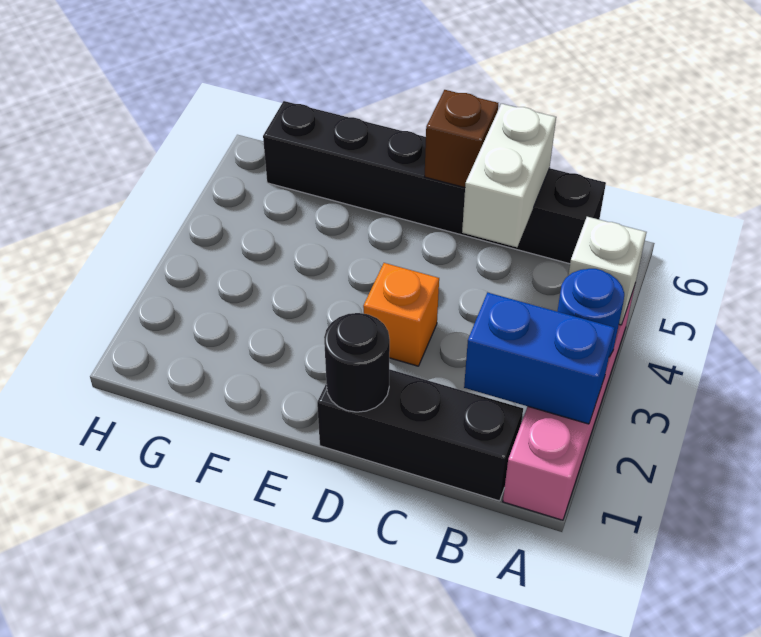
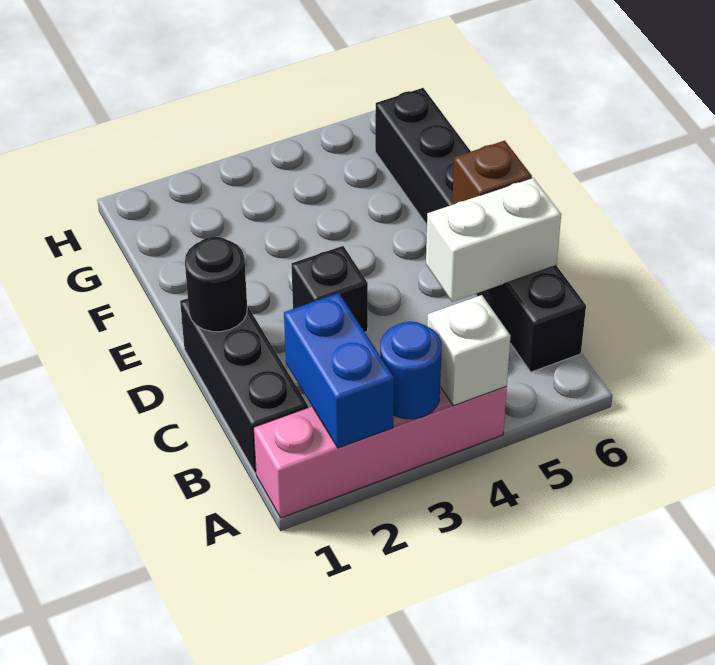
orange brick D3 level 1 -> black brick D3 level 1

